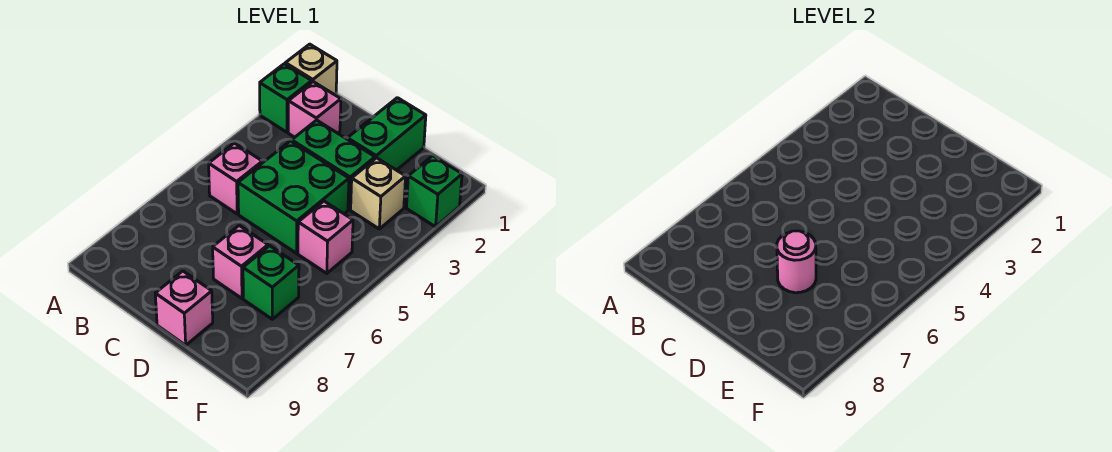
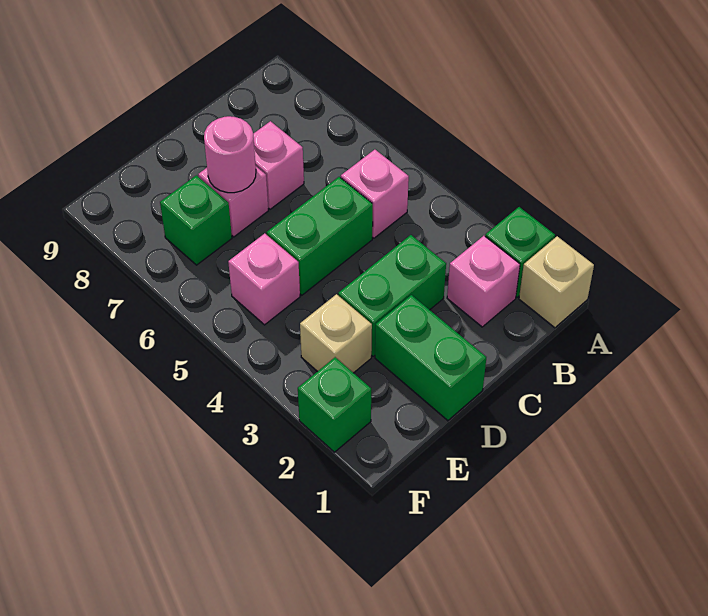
green brick C4:D5 level 1 -> green brick C5:D5 level 1
pink brick D9 level 1 -> pink brick C7 level 1

